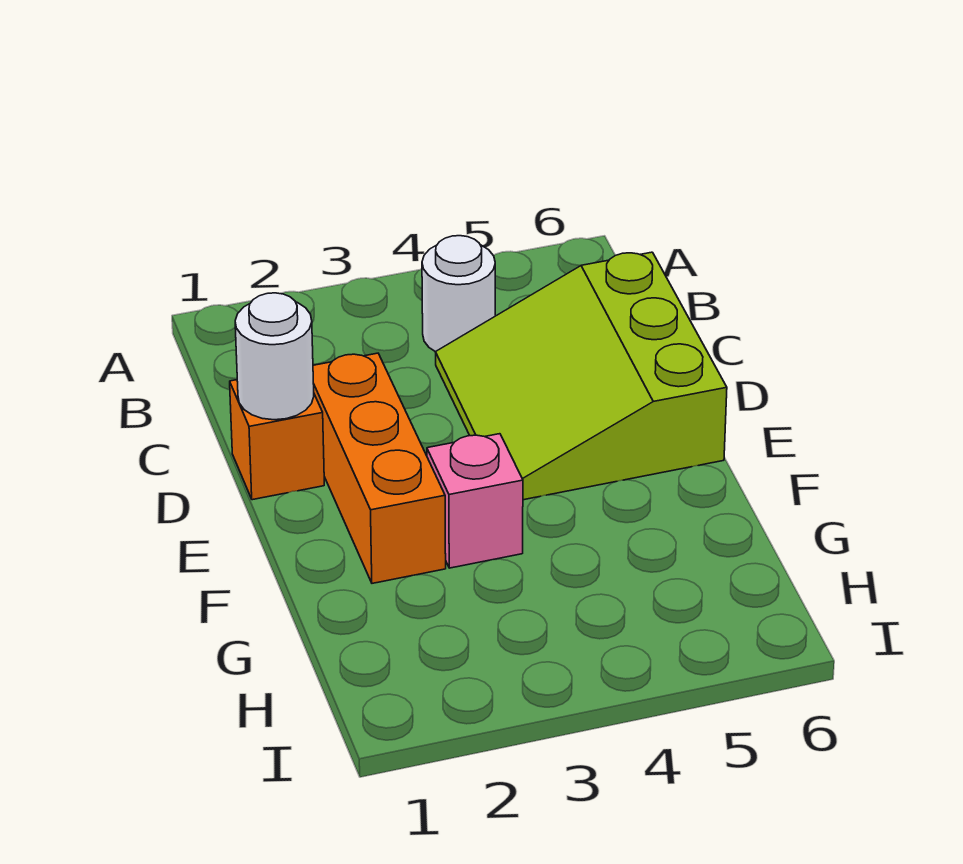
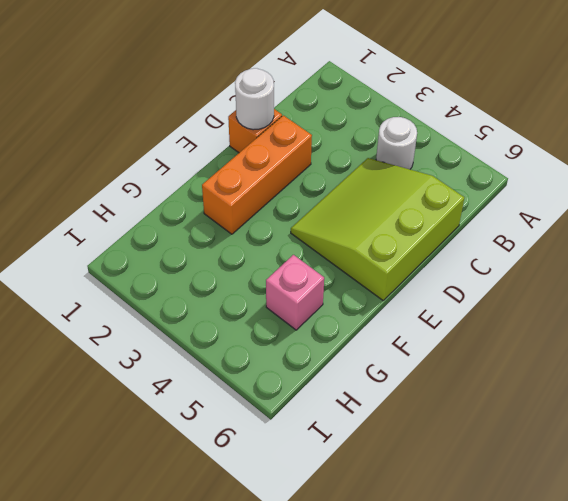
pink brick F3 level 1 -> pink brick G5 level 1

